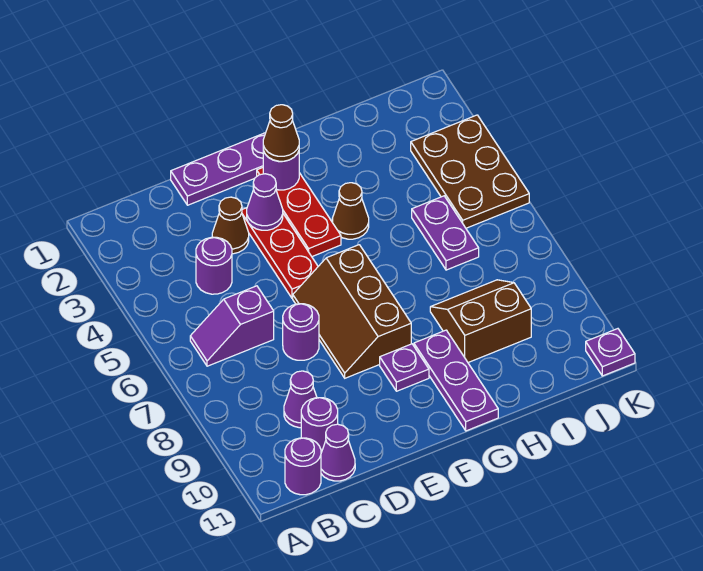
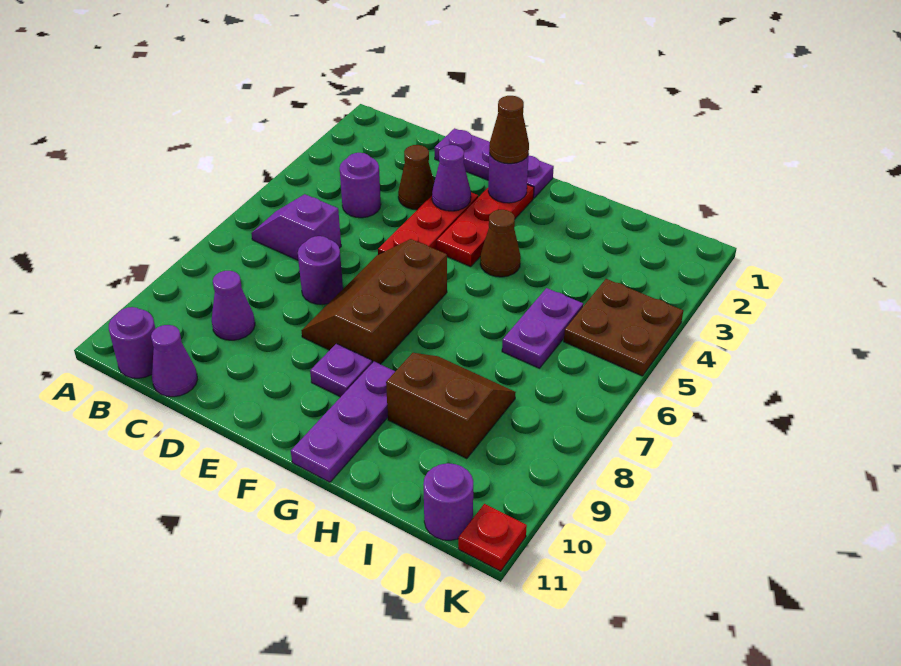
purple round brick C10 level 1 -> purple round brick J11 level 1
brown plate J3:K5 level 1 -> brown plate J4:K5 level 1
purple plate K11 level 1 -> red plate K11 level 1

